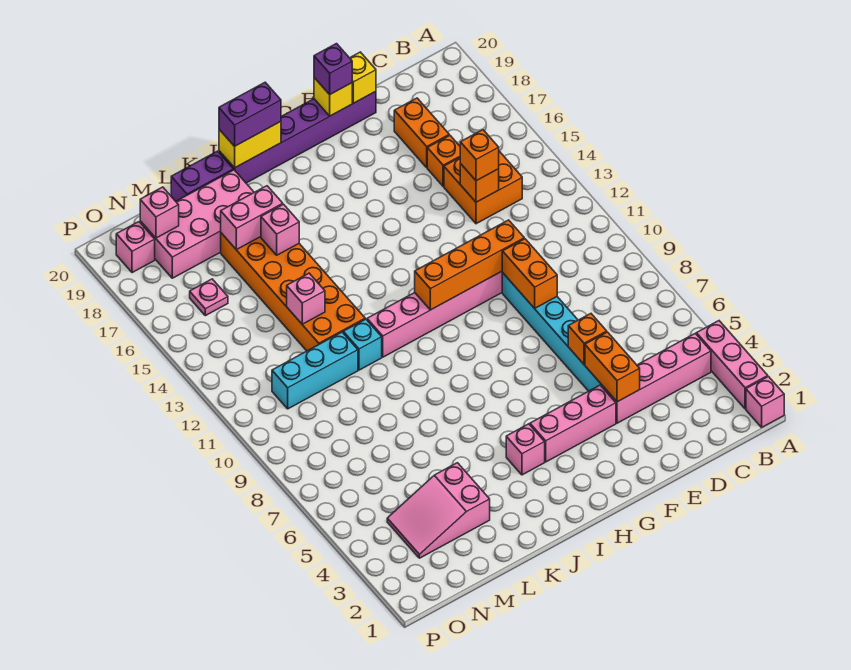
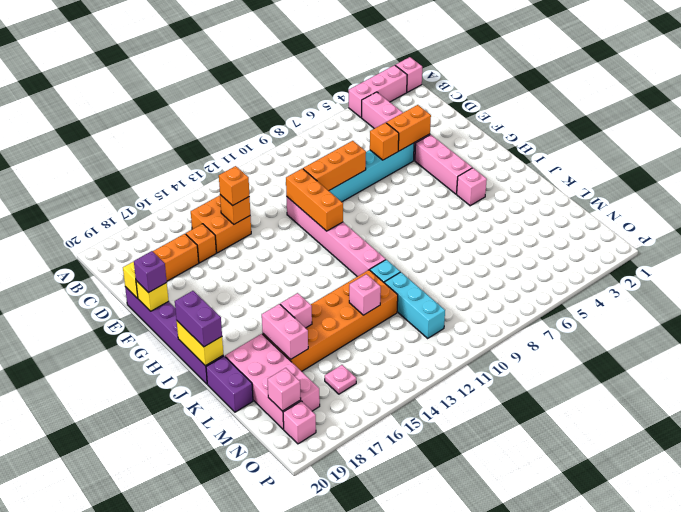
orange brick E9:E10 level 2 -> orange brick E8:E10 level 2
orange brick E11:H11 level 2 -> orange brick E11:G11 level 2
pink slope L3:N4 level 1 top L -> none

